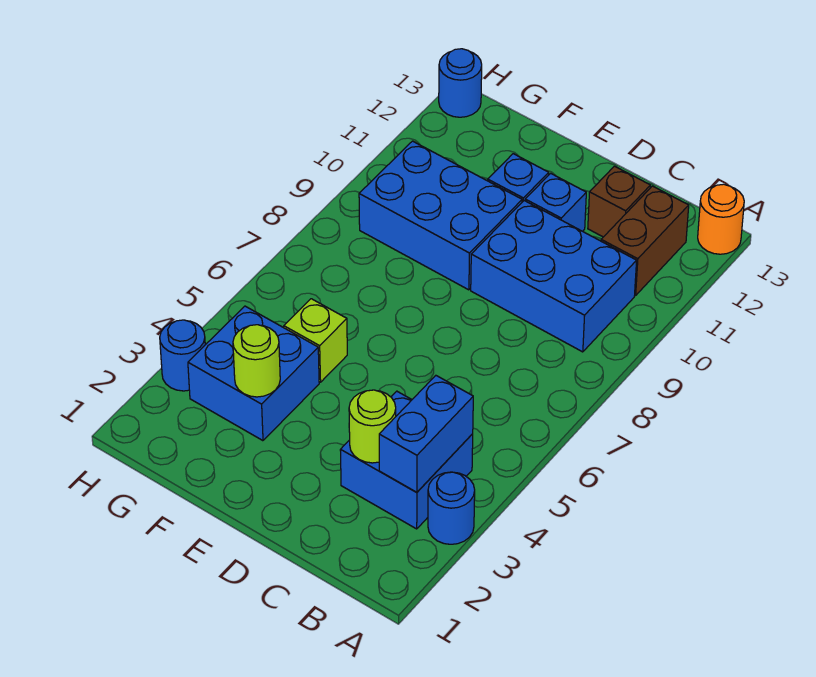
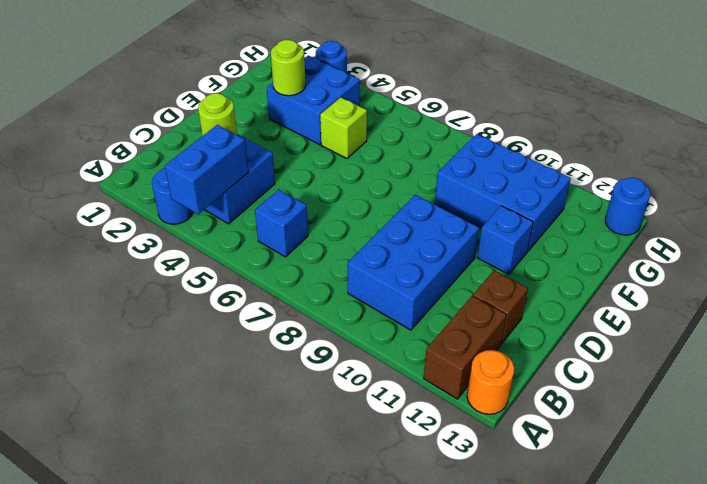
blue brick B3:B4 level 2 -> blue brick A4:B4 level 2
brown brick B11:B12 level 1 -> brown brick A12:B12 level 1
blue brick D11 level 1 -> blue brick B6 level 1
blue brick E9:G10 level 1 -> blue brick F9:G11 level 1

